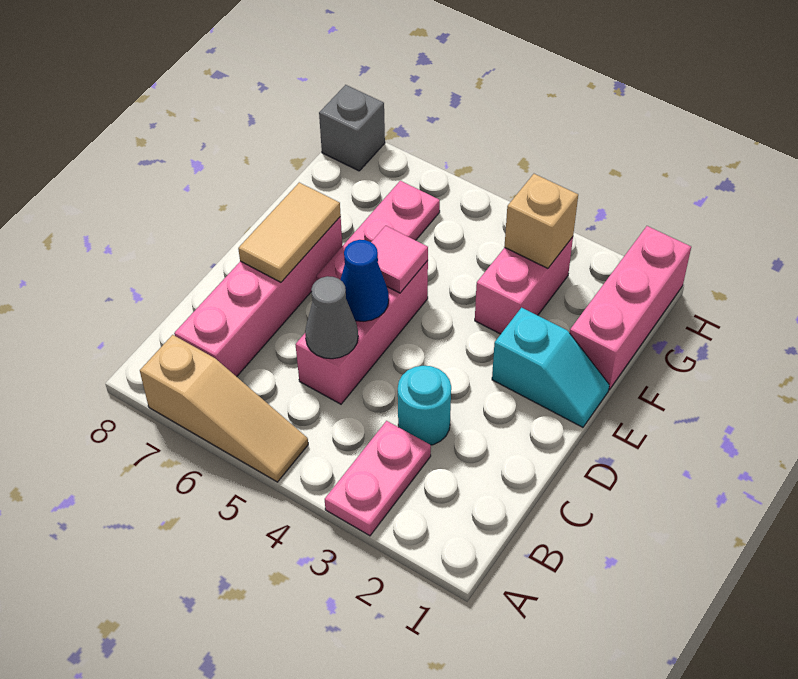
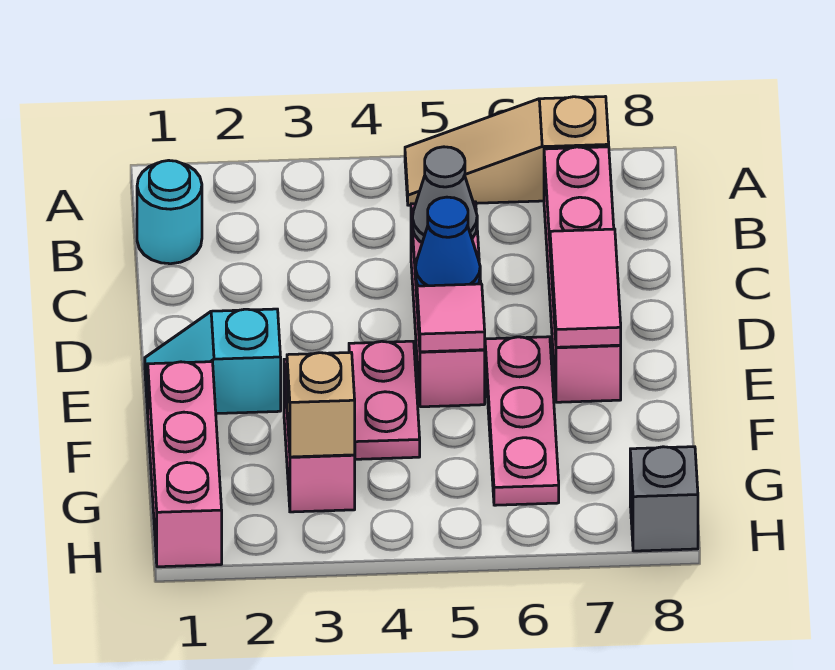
pink plate A3:B3 level 1 -> pink plate E4:F4 level 1
cyan round brick C3 level 1 -> cyan round brick B1 level 1
tan tile D7:E7 level 2 -> pink tile D7:E7 level 2

